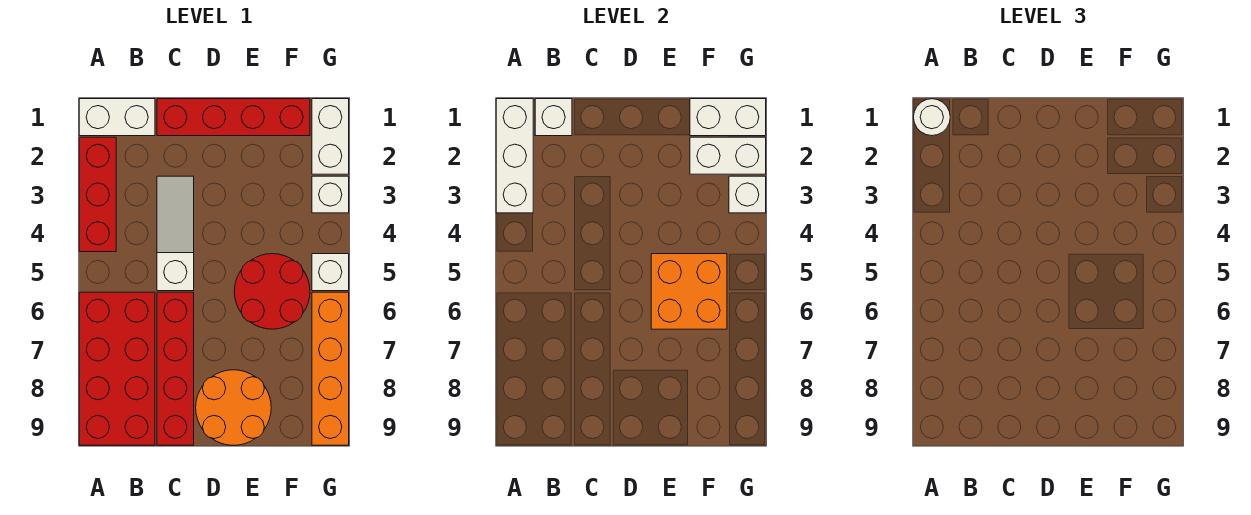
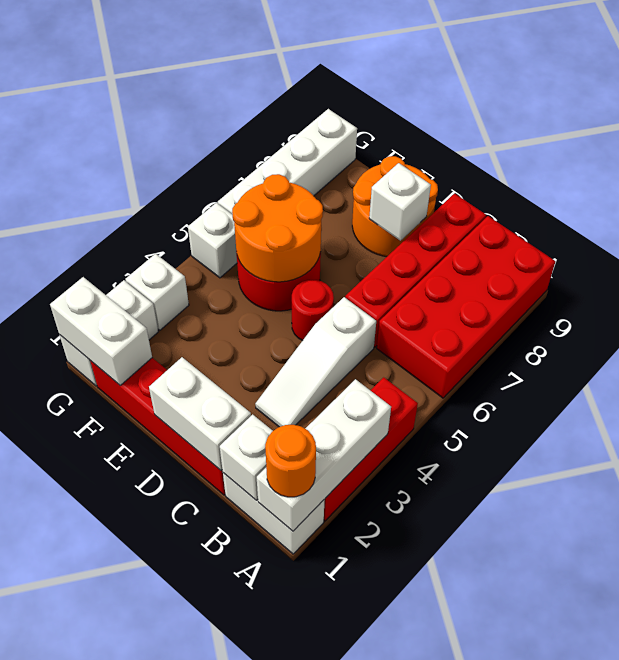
white round brick A1 level 3 -> orange round brick A1 level 3
none -> red round brick D5 level 1
orange brick E5:F6 level 2 -> orange round brick E5:F6 level 2
white brick F2:G2 level 2 -> white brick C1:D1 level 2
white brick G3 level 2 -> white brick D8 level 2
orange brick G6:G9 level 1 -> white brick G6:G9 level 1

